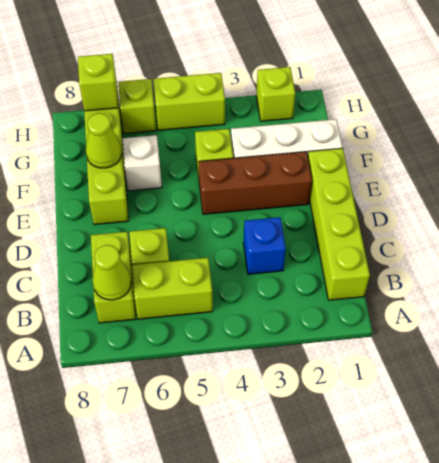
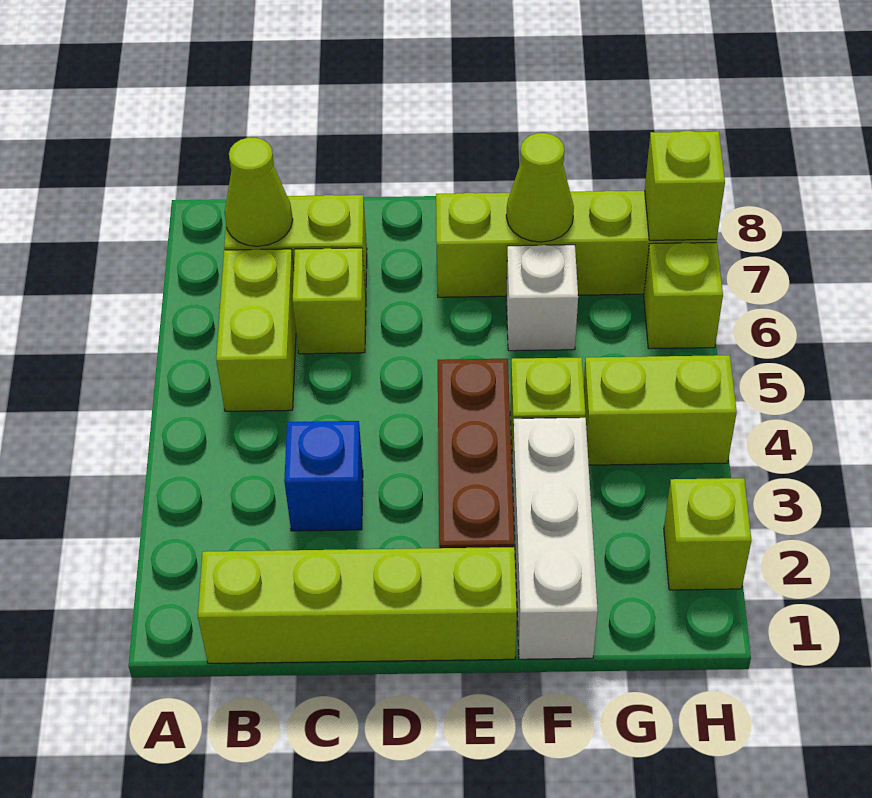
lime brick H4:H5 level 1 -> lime brick G4:H4 level 1

